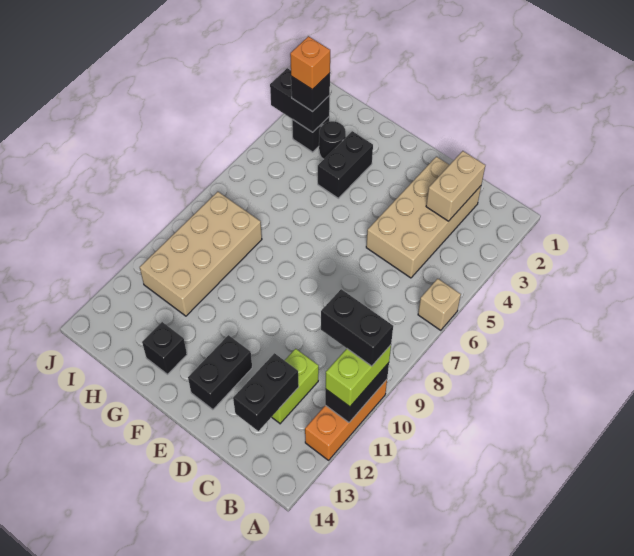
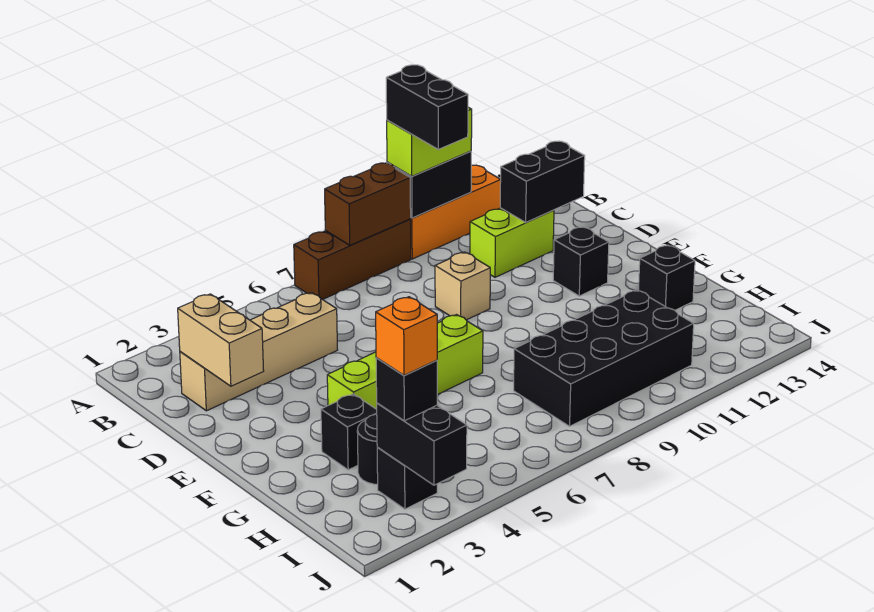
tan brick A6 level 1 -> tan brick D9 level 1
none -> brown brick A7:A9 level 1
none -> brown brick A8:A9 level 2
tan brick C2:D5 level 1 -> tan brick C2:C5 level 1
tan brick C2:C3 level 2 -> tan brick C2:D2 level 2
black brick E12:E13 level 1 -> black brick E12 level 1
none -> lime brick F4:F7 level 1
black brick G3:G4 level 1 -> black brick G3 level 1
tan brick H8:I11 level 1 -> black brick H8:I11 level 1

